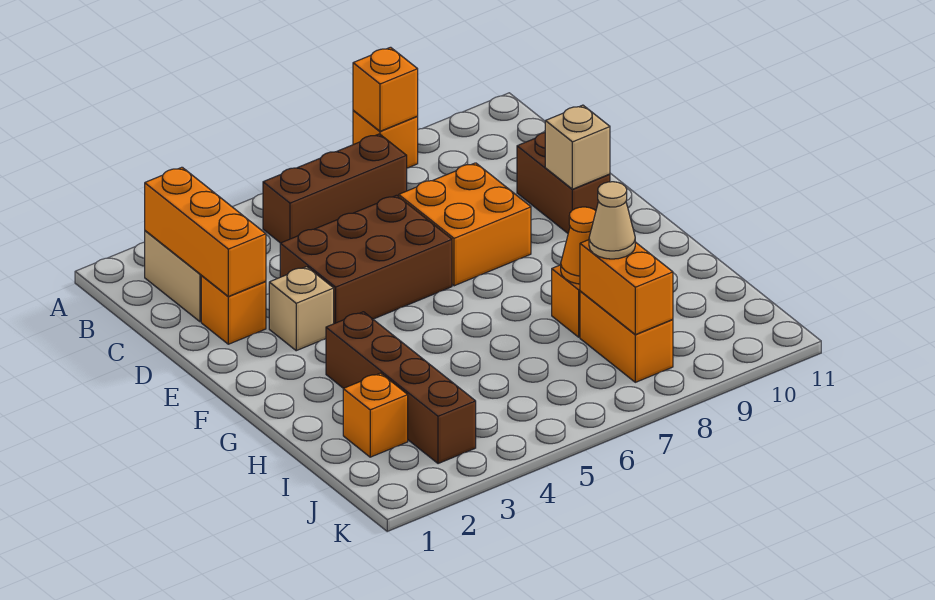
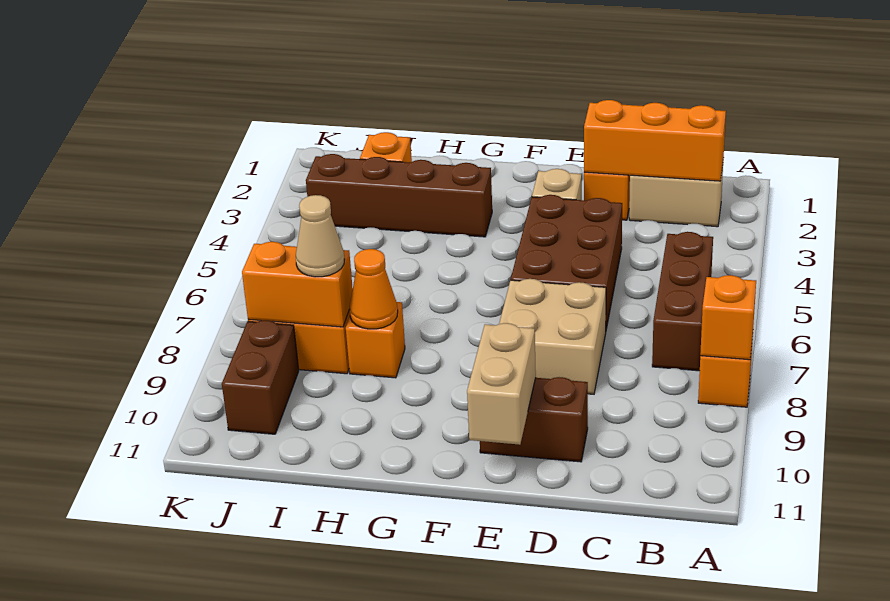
orange brick D7:E8 level 1 -> tan brick D7:E8 level 1
tan brick E10 level 2 -> tan brick E10:E11 level 2
none -> brown brick J9:J10 level 1

